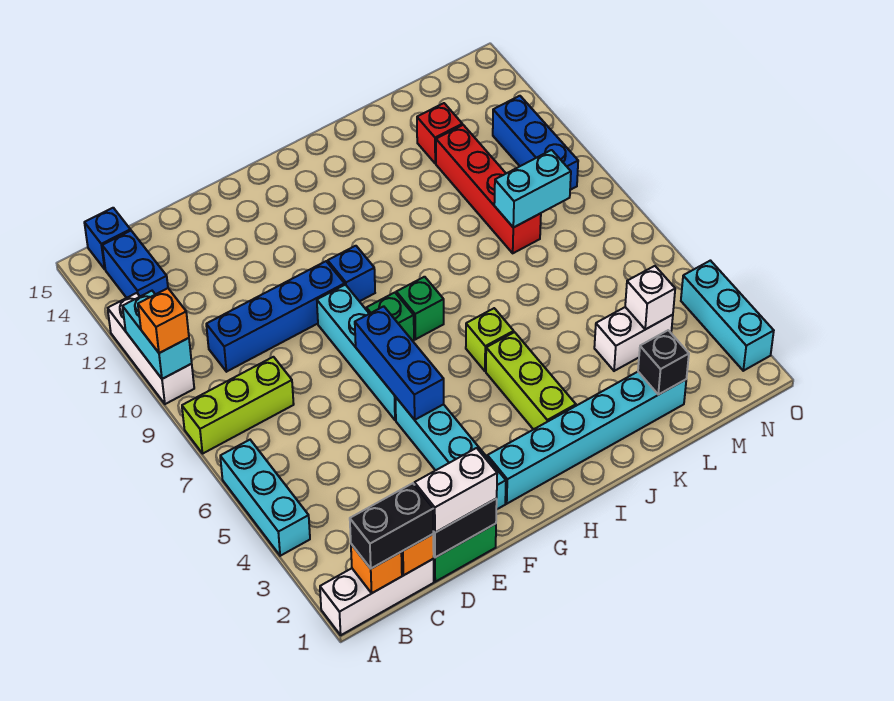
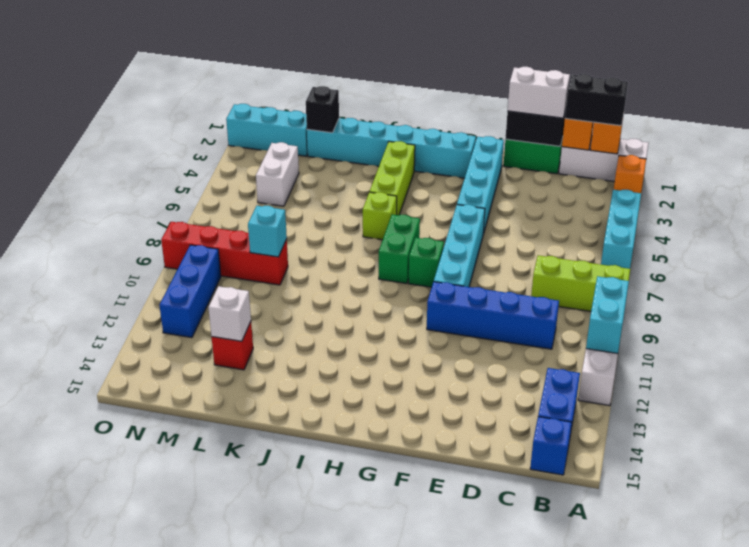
orange brick A10 level 3 -> orange brick A2 level 1
blue brick F5:F7 level 2 -> none
blue brick G10 level 1 -> none
green brick H8 level 1 -> green brick H7:H8 level 1
white brick L4:M4 level 1 -> white brick M4:M5 level 1
red brick L9:L12 level 1 -> red brick L9:O9 level 1
cyan brick L9:M9 level 2 -> cyan brick L9 level 2
white brick M4 level 2 -> white brick L13 level 2
cyan brick O2:O4 level 1 -> cyan brick M2:O2 level 1

